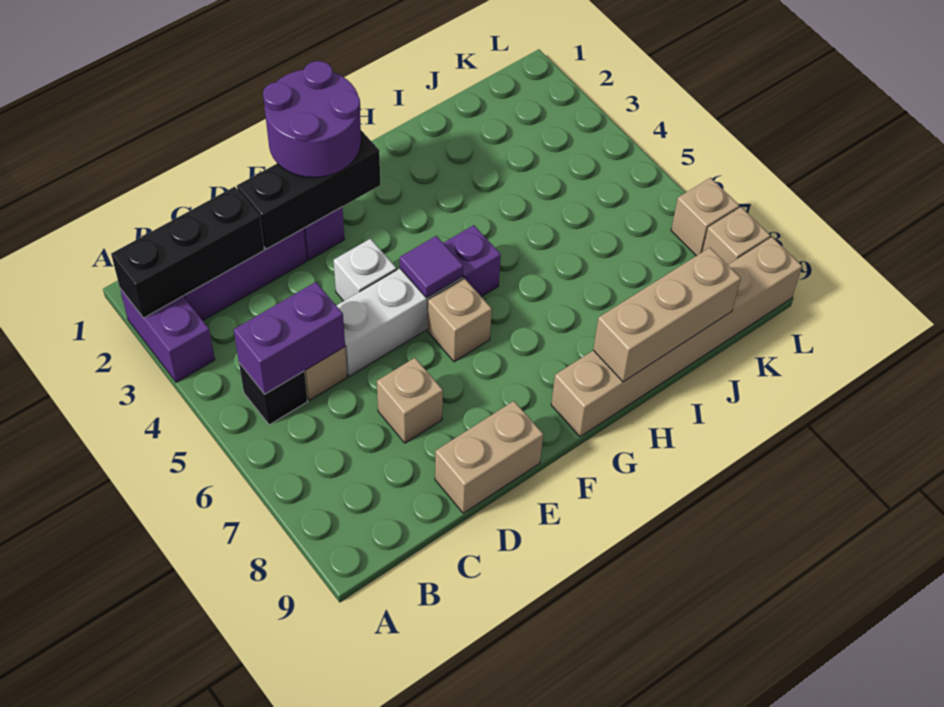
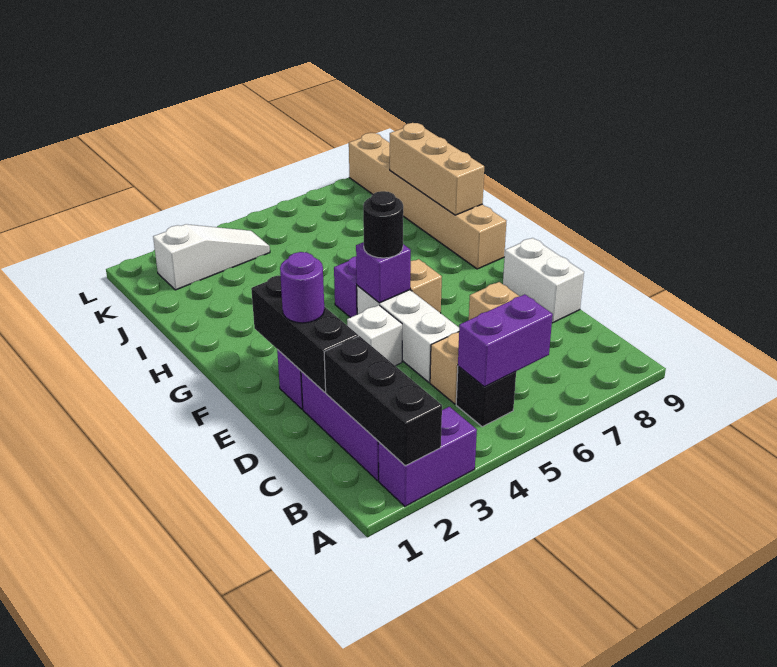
purple brick B5:C5 level 2 -> purple brick B5:B6 level 2
tan brick D9:E9 level 1 -> white brick D9:E9 level 1
purple round brick E1:F2 level 3 -> purple round brick E2 level 3
purple tile F5 level 2 -> purple brick F5 level 2
none -> black round brick F5 level 3
none -> white slope K2:K4 level 1 top 2
tan brick L7 level 1 -> none
tan brick L8 level 1 -> none

